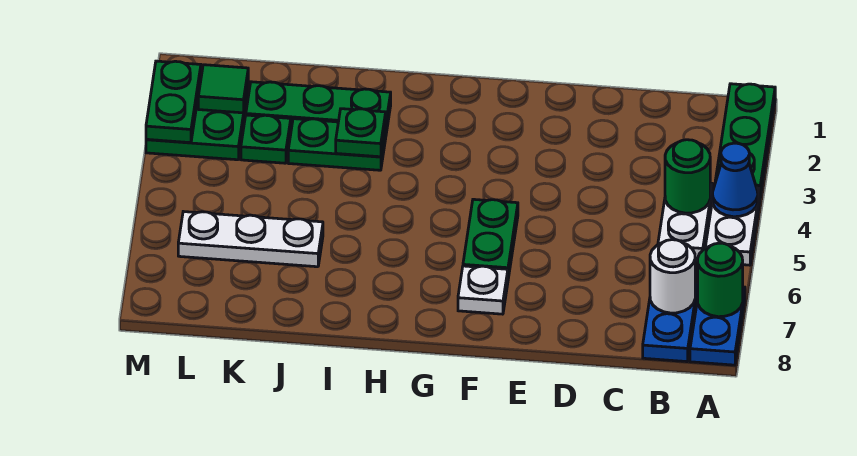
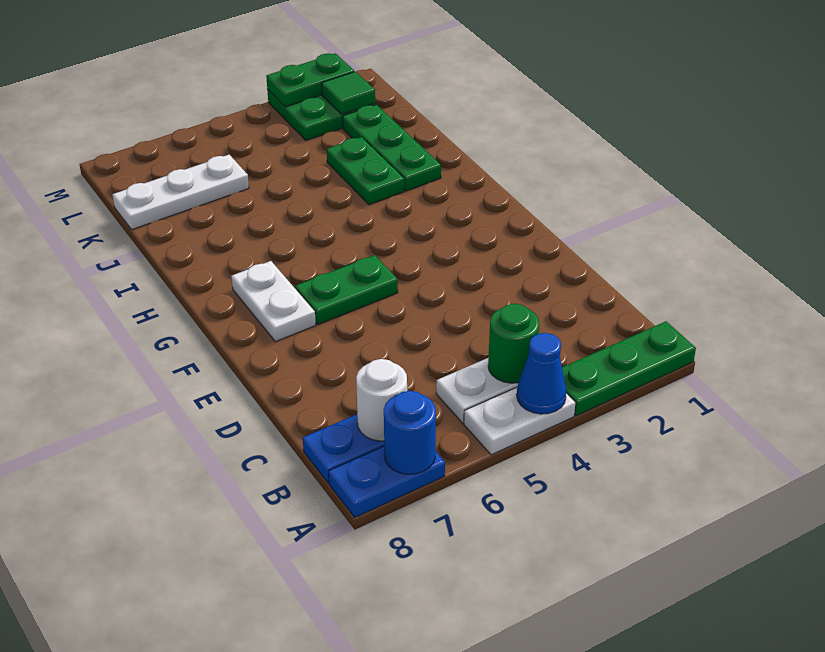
green round brick A7 level 2 -> blue round brick A7 level 2
white plate F7 level 1 -> white plate F7:G7 level 1
green plate I3 level 2 -> none
white plate J6:L6 level 1 -> white plate K6:K8 level 1
green plate K3 level 1 -> none

